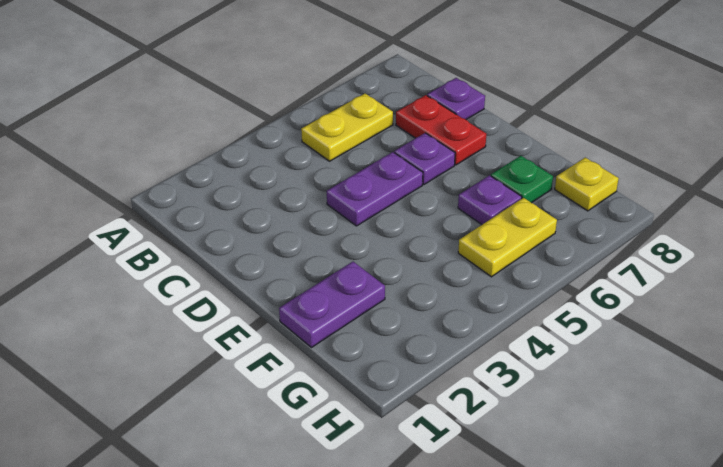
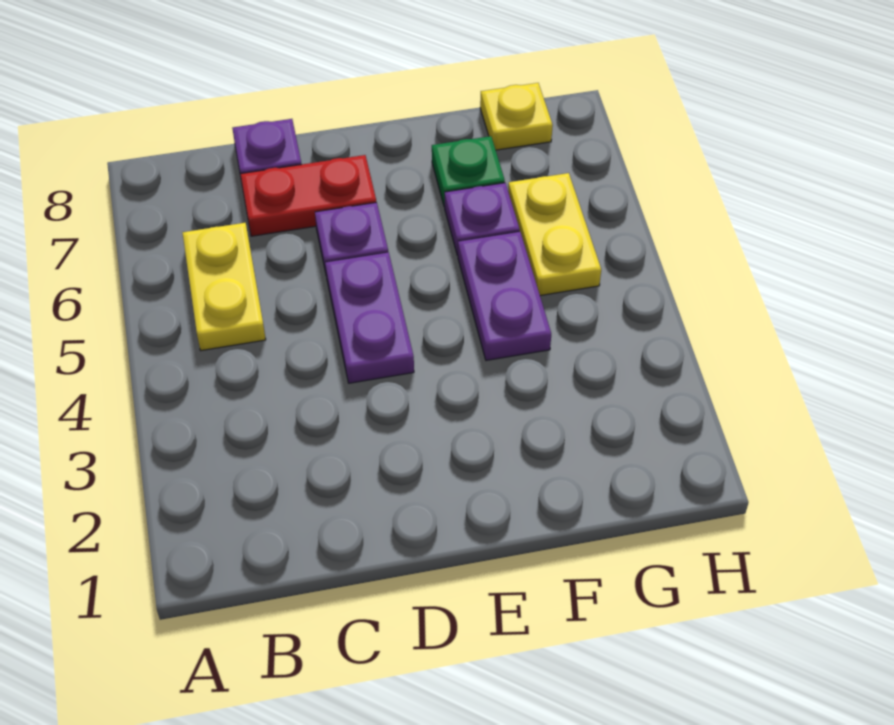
purple plate F1:F2 level 1 -> purple plate F4:F5 level 1

